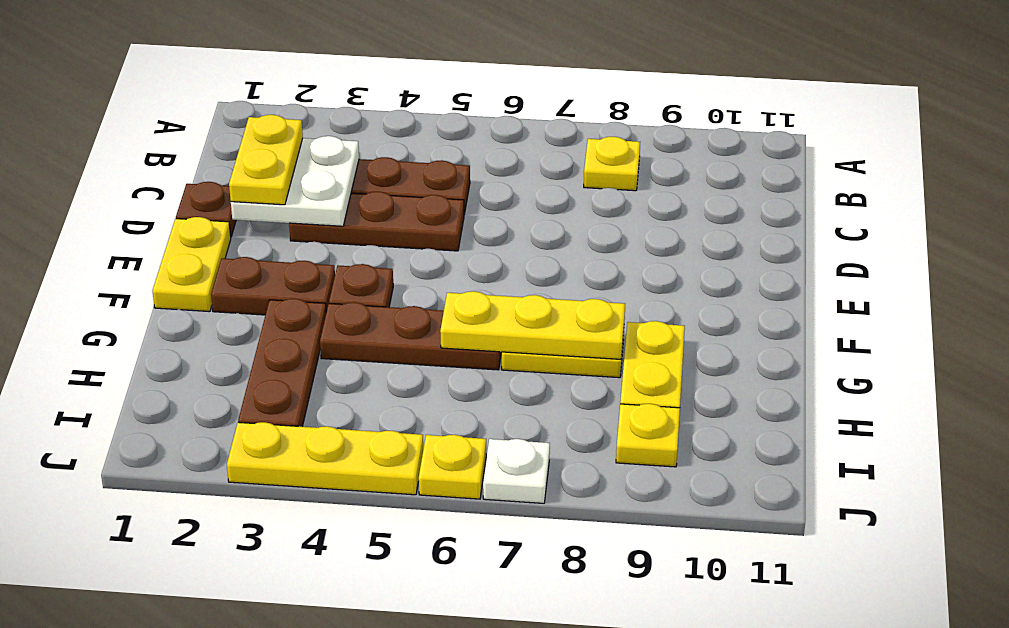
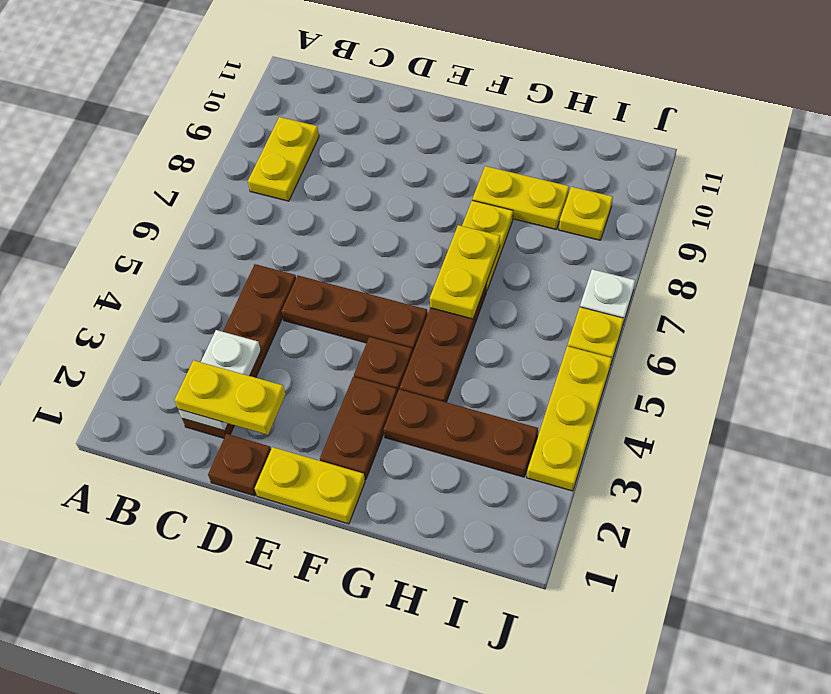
yellow plate B8 level 1 -> yellow plate B8:B9 level 1
white plate C2:D3 level 2 -> white plate C2:C3 level 2
brown plate D3:D5 level 1 -> brown plate D5:F5 level 1
yellow plate G6:G8 level 2 -> yellow plate G6:G7 level 2

